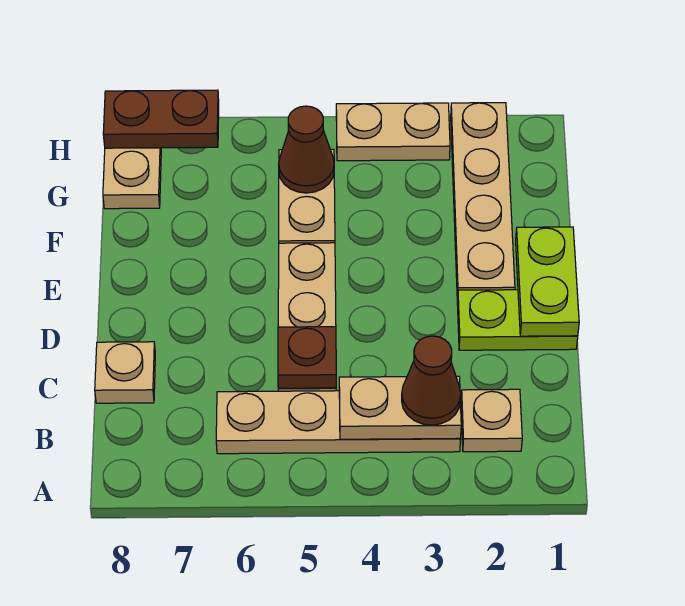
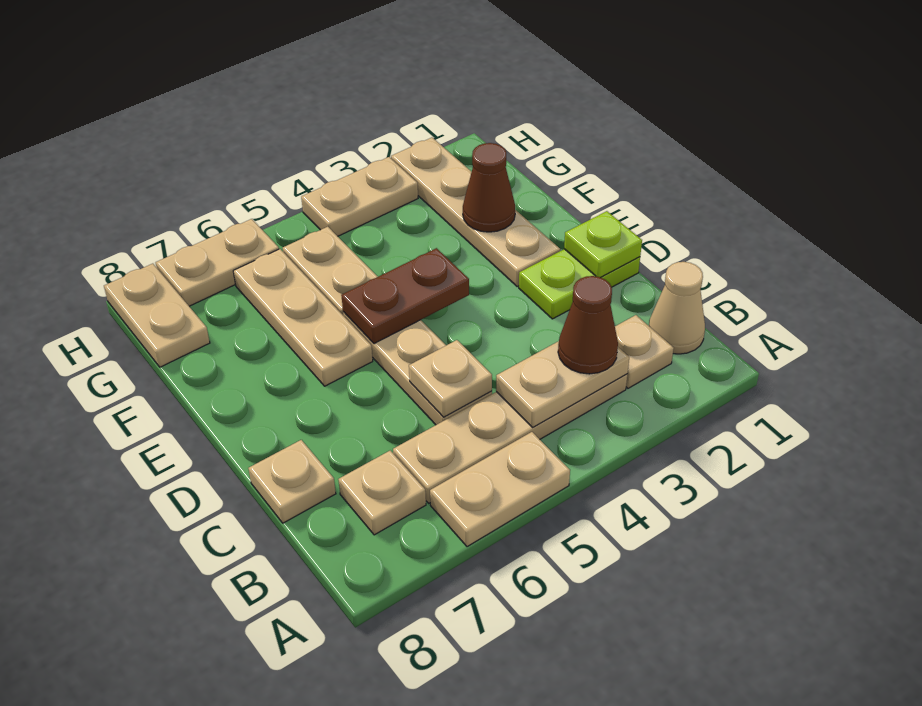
none -> tan plate A5:A6 level 1
none -> tan cone B1 level 1
none -> tan plate B7 level 1
brown plate C5 level 2 -> tan plate C5 level 2
lime plate D1:E1 level 2 -> lime plate D1 level 2
none -> tan plate E6:G6 level 1
brown cone G5 level 2 -> brown cone F2 level 2
none -> tan plate H6:H7 level 1
brown plate H7:H8 level 2 -> brown plate E4:E5 level 2

